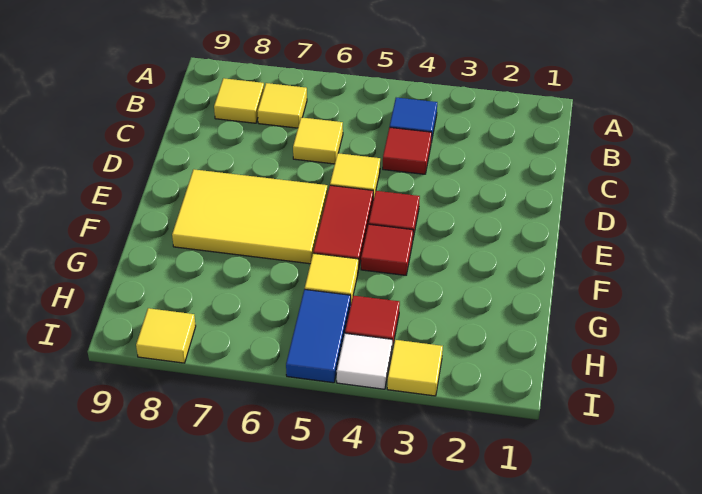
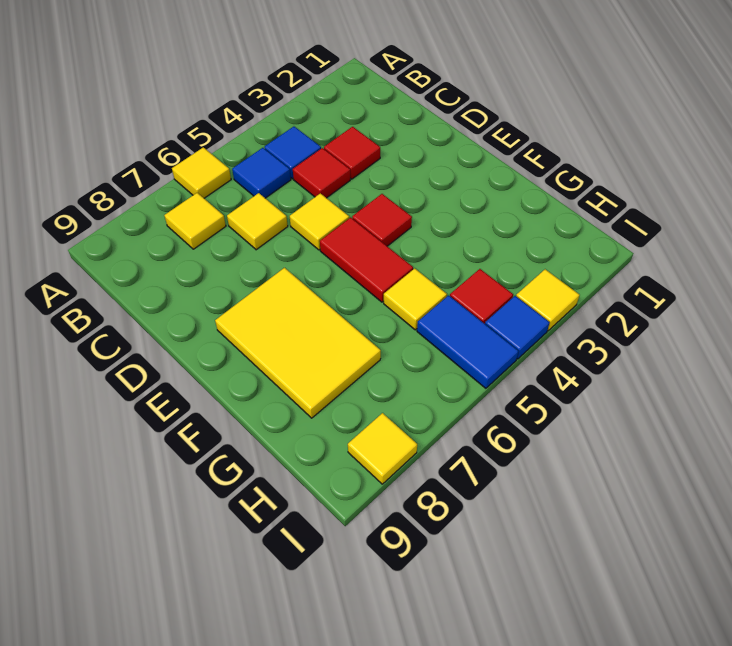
none -> blue tile B5 level 1
yellow tile B8 level 1 -> yellow tile A6 level 1
yellow tile E6:F8 level 1 -> yellow tile E7:G8 level 1
red tile F4 level 1 -> red tile C3 level 1
white tile I4 level 1 -> blue tile I4 level 1

